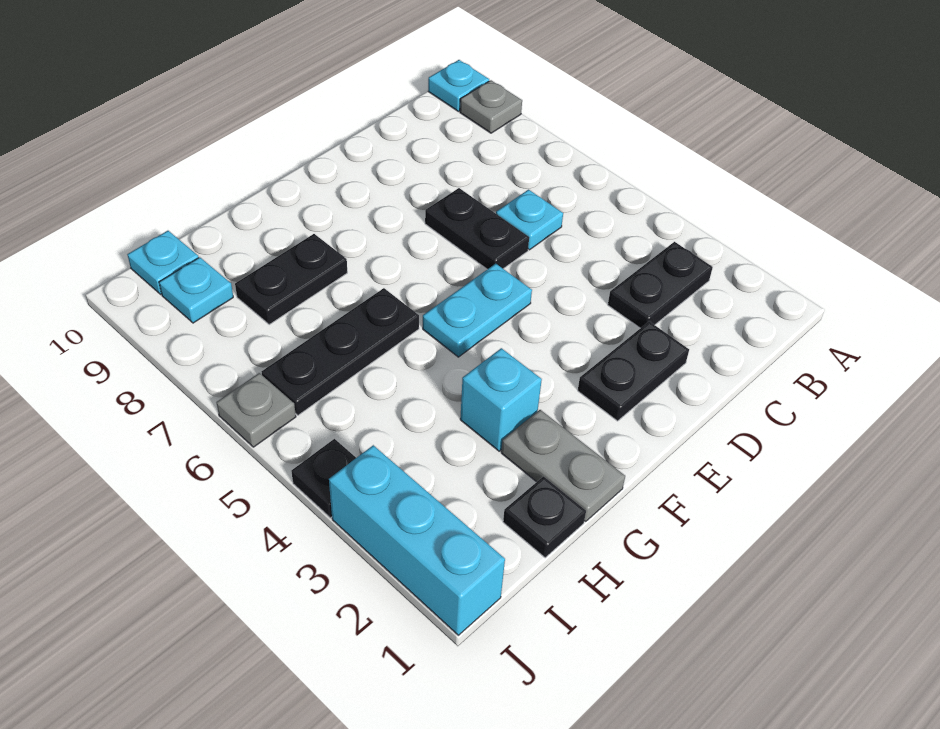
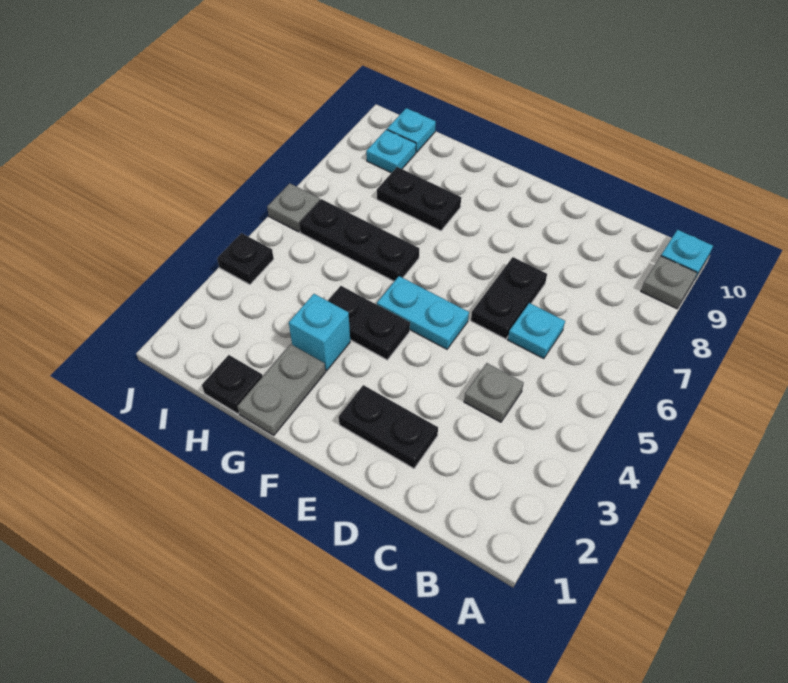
black plate B3:C3 level 1 -> black plate F4:G4 level 1
none -> grey plate C4 level 1
cyan brick J1:J3 level 1 -> none

